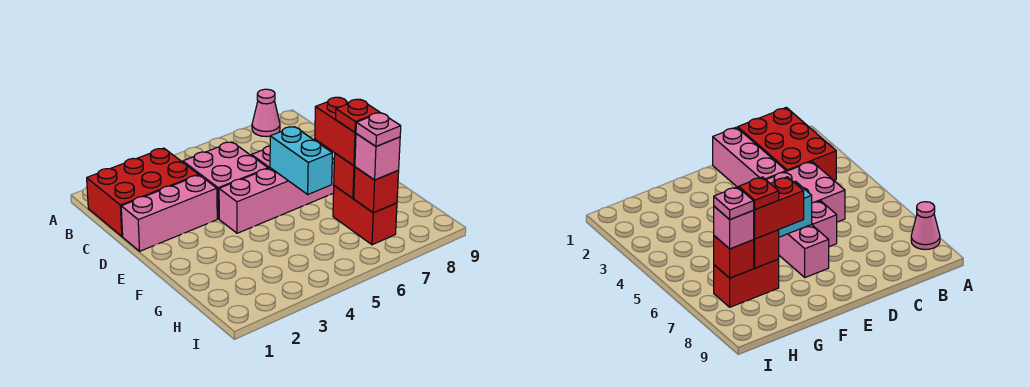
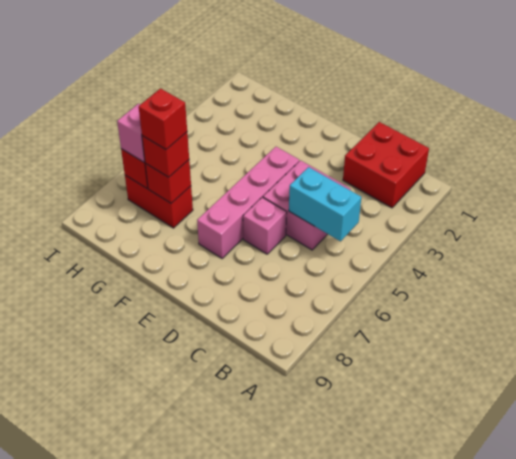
pink cone A8 level 1 -> none
red brick B1:C3 level 1 -> red brick B1:C2 level 1
pink brick D1:D3 level 1 -> none
cyan brick E6:F6 level 2 -> cyan brick B5:C5 level 2
red brick F7:G7 level 3 -> red brick G7 level 3
red plate G7 level 4 -> red brick G7 level 4
pink plate H7 level 4 -> none

